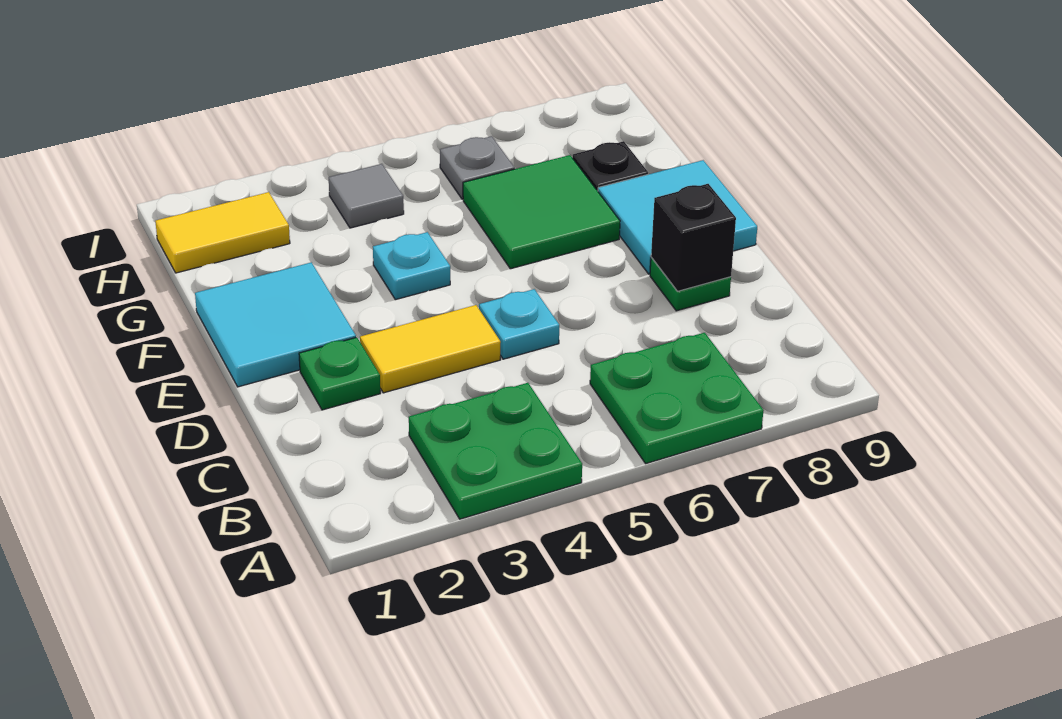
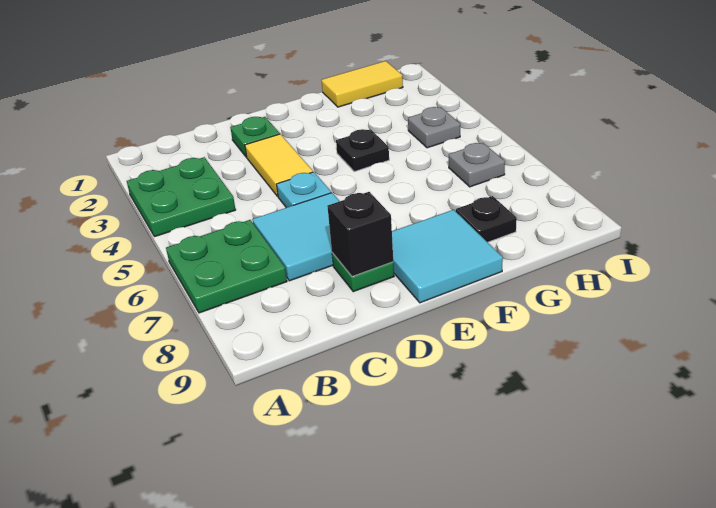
cyan tile E1:F2 level 1 -> cyan tile C6:D7 level 1
cyan plate F4 level 1 -> black plate F4 level 1
green tile F6:G7 level 1 -> none
yellow tile H1:H2 level 1 -> yellow tile G1:H1 level 1
grey tile H4 level 1 -> grey plate H4 level 1

